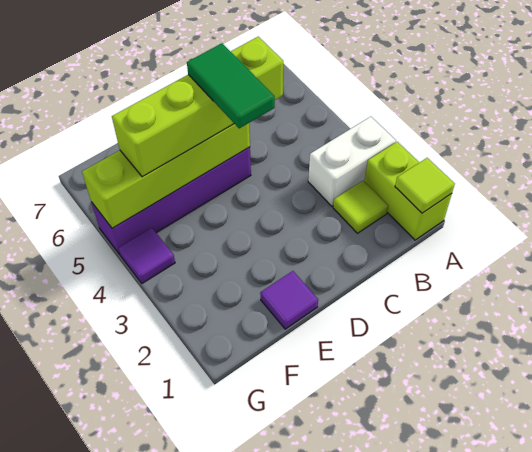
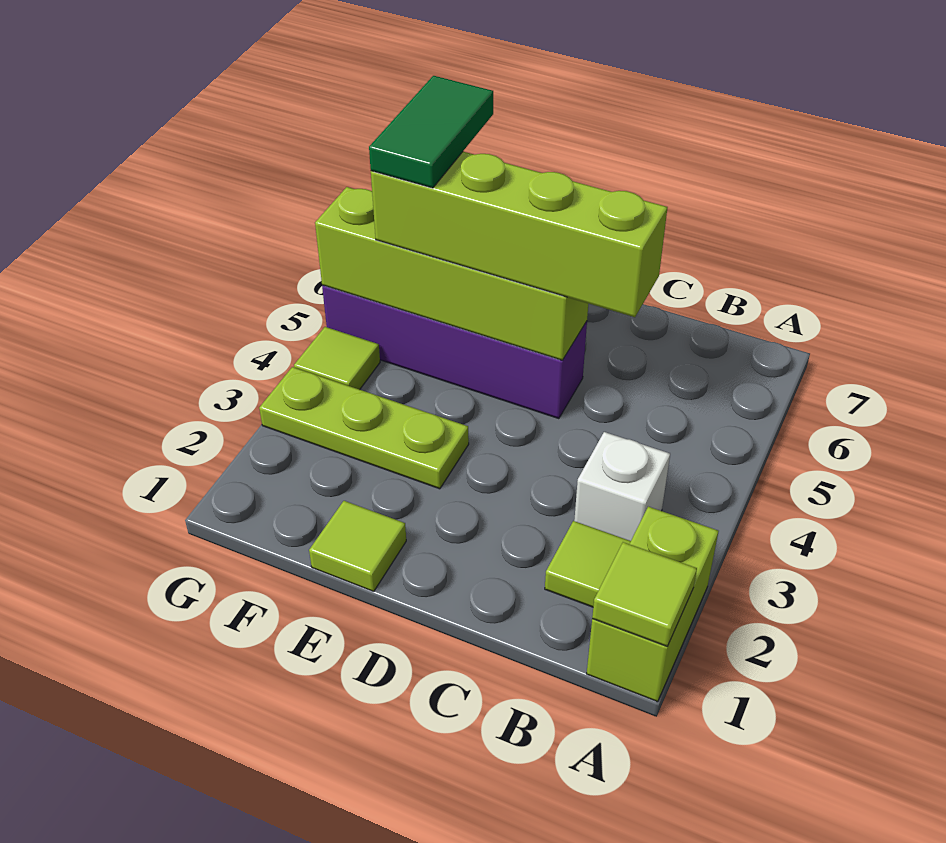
white brick A3:B3 level 1 -> white brick B3 level 1
green tile D4:D5 level 4 -> green tile F5:F6 level 4
purple tile E1 level 1 -> lime tile E1 level 1
none -> lime plate E3:G3 level 1
purple tile G4 level 1 -> lime tile G4 level 1

